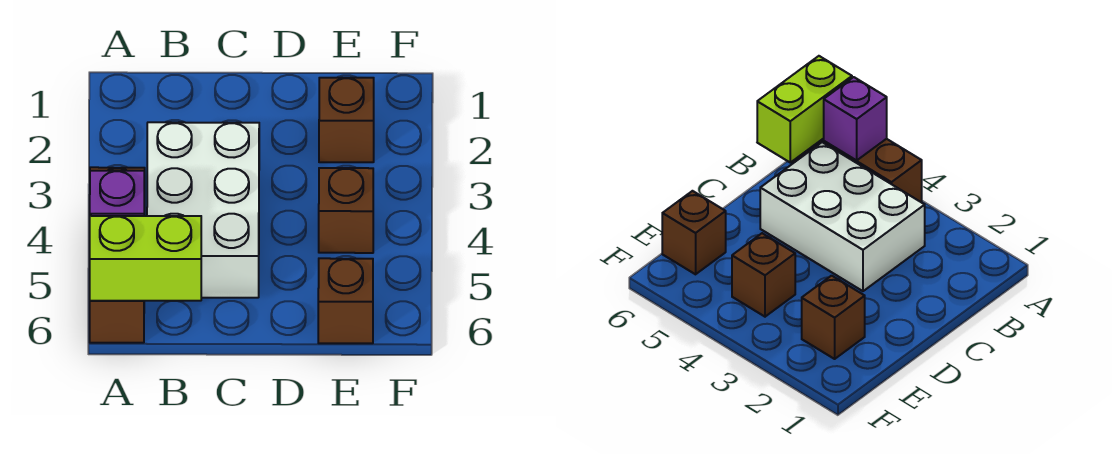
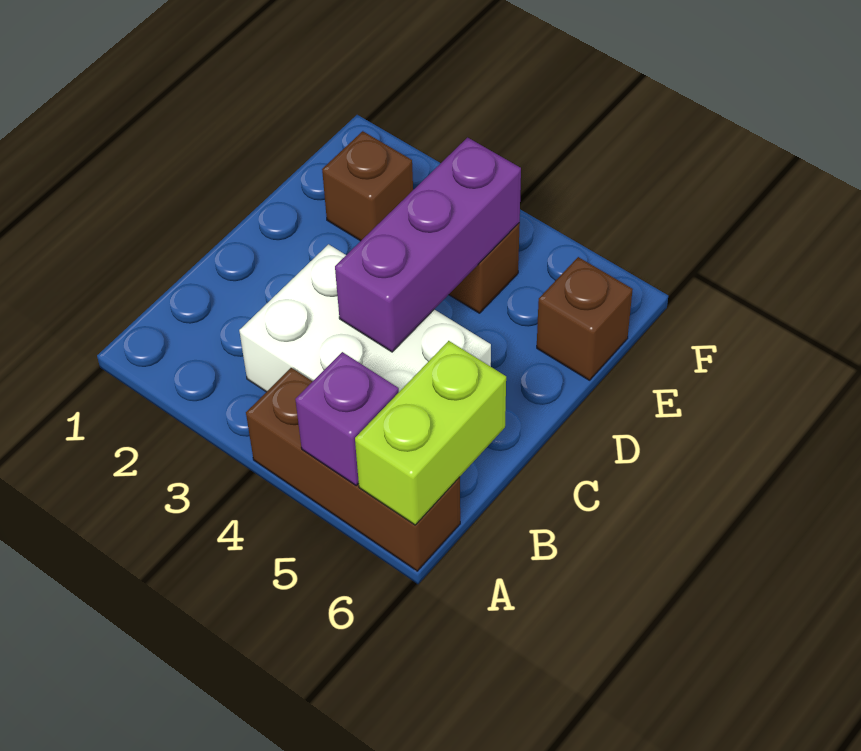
none -> purple brick C4:E4 level 2

